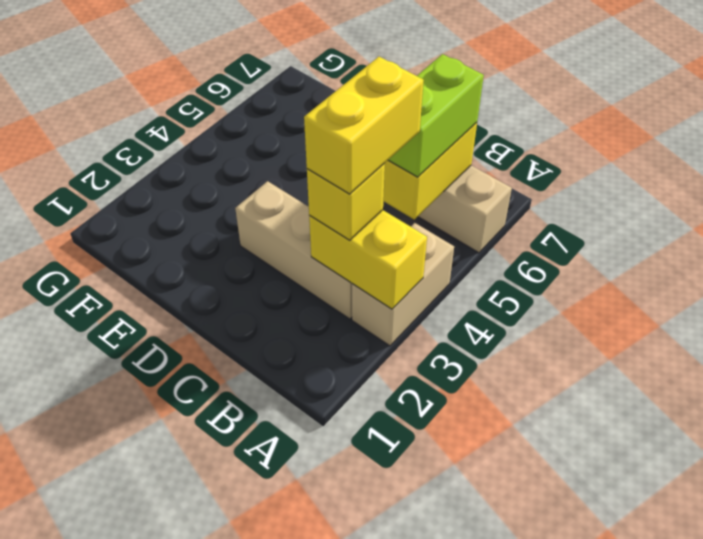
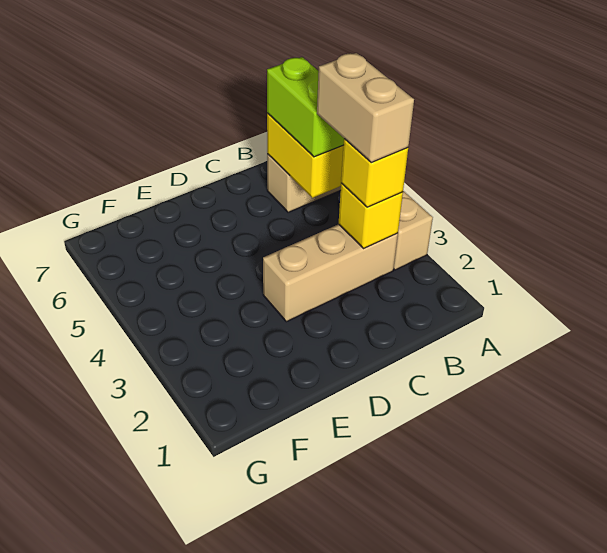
yellow brick A3:B3 level 2 -> yellow brick B3 level 2
yellow brick B3:B4 level 4 -> tan brick B3:B4 level 4

